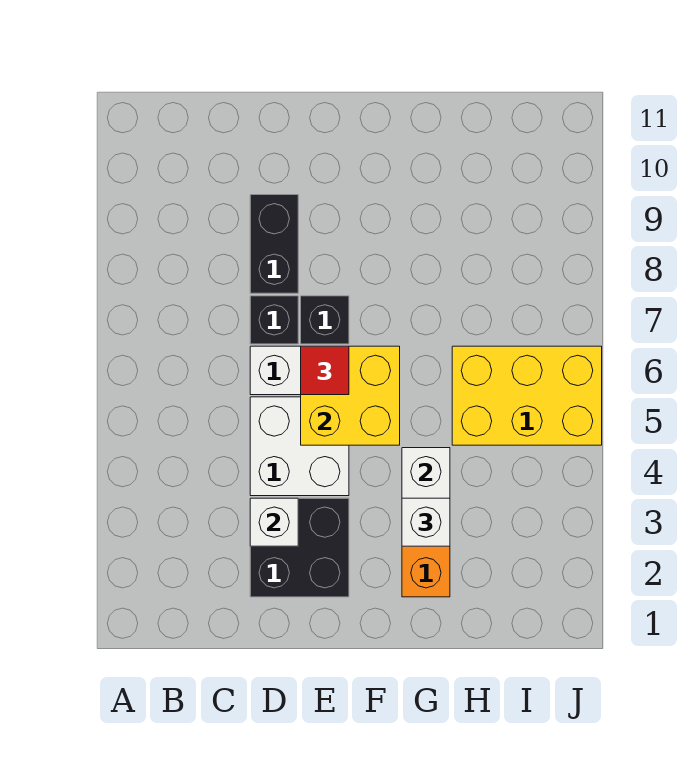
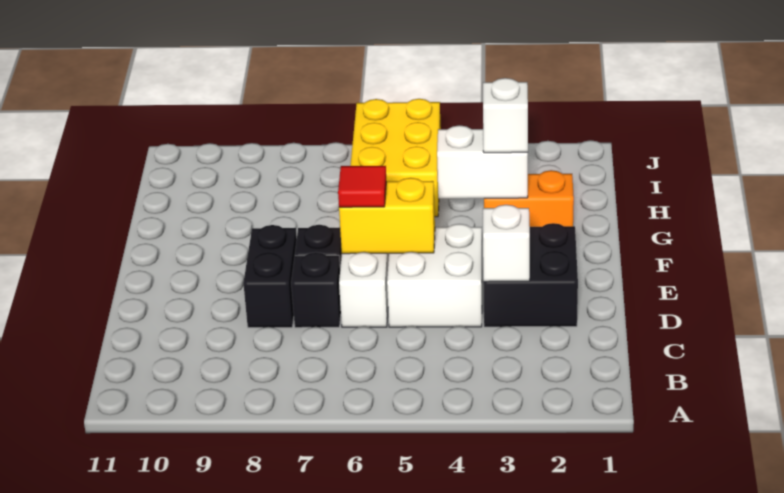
black brick D8:D9 level 1 -> black brick D8:E8 level 1
yellow brick E5:F6 level 2 -> yellow brick E5:E6 level 2

